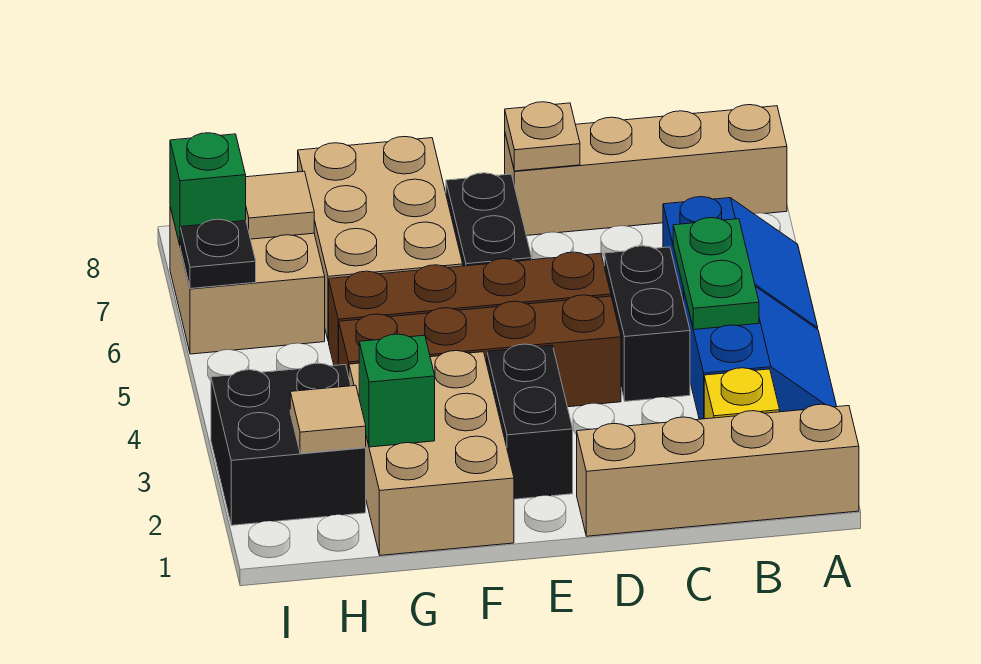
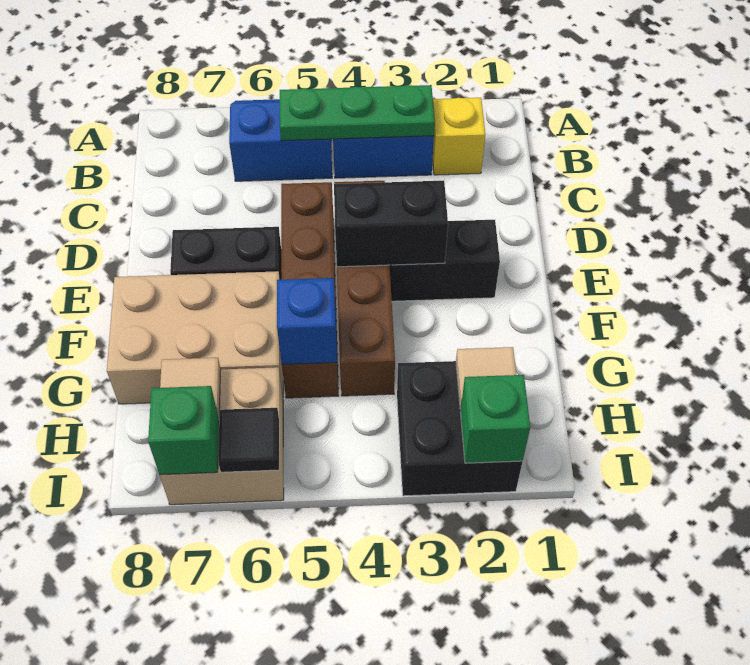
tan brick A1:D1 level 1 -> none
tan brick A8:D8 level 1 -> none
green plate B4:B5 level 2 -> green plate B3:B5 level 2
black brick C4:C5 level 1 -> black brick E3:E4 level 2
tan plate D8 level 2 -> none
tan brick F1:G3 level 1 -> none
green brick G2 level 2 -> green brick I2 level 2
none -> blue brick G5 level 2
black plate I6 level 2 -> black tile I6 level 2

